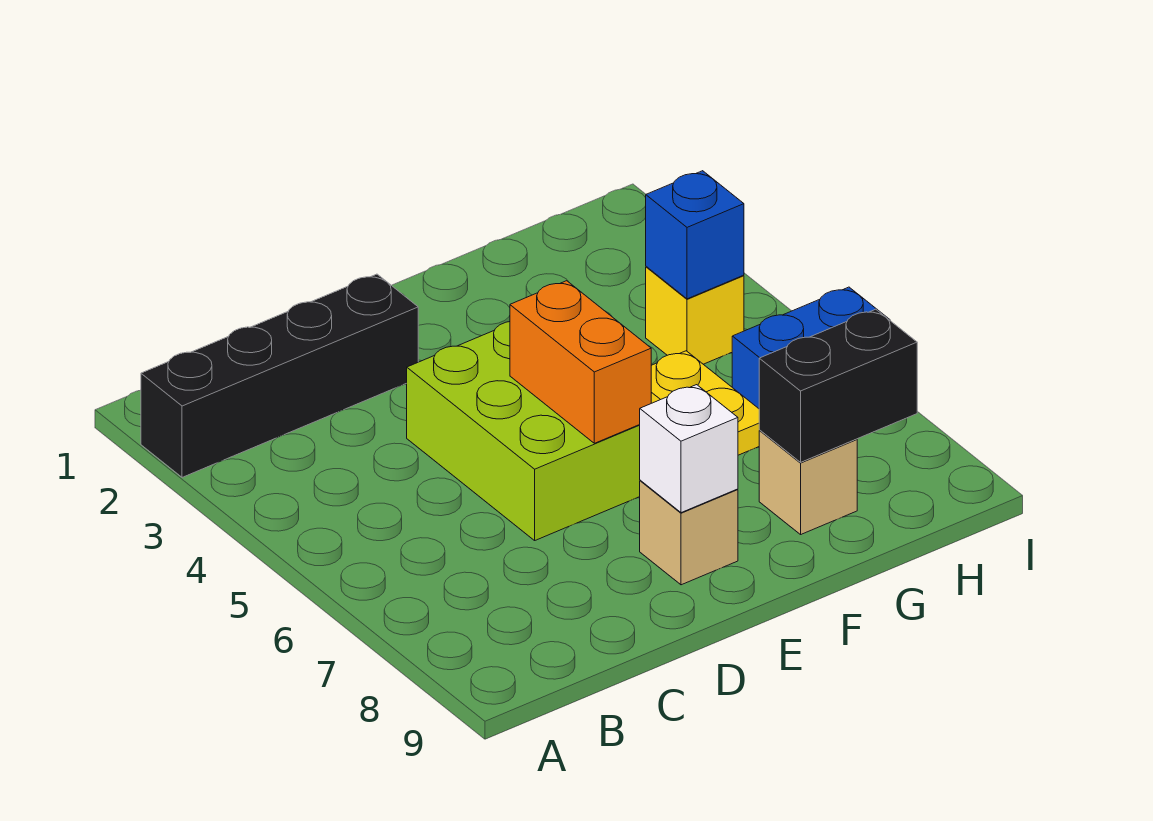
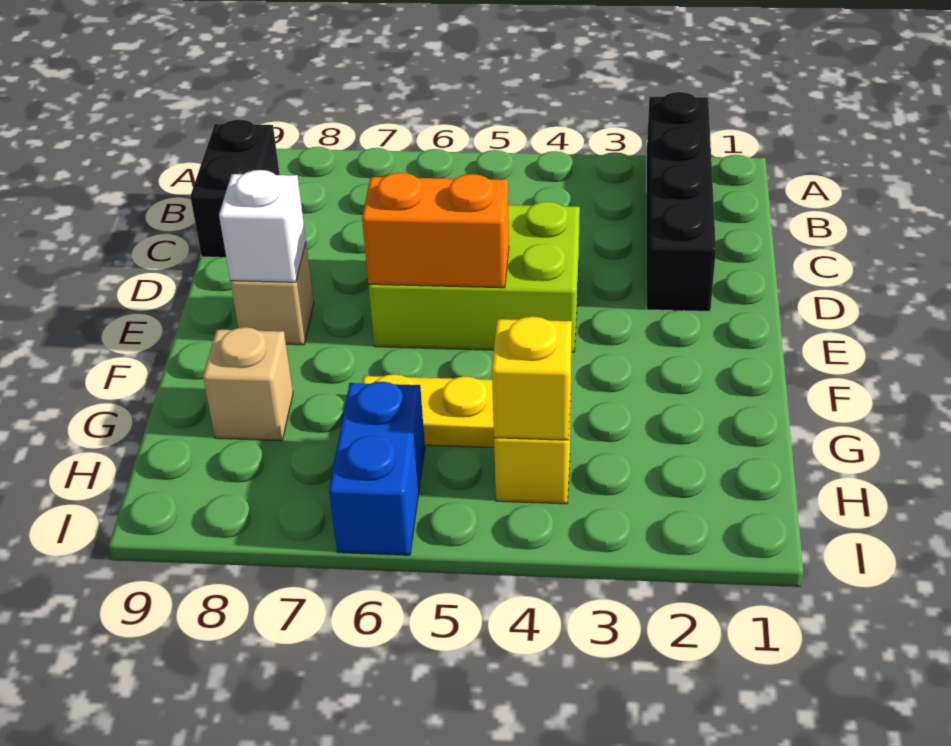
black brick G8:H8 level 2 -> black brick B9:C9 level 1
blue brick H4 level 2 -> yellow brick H4 level 2

